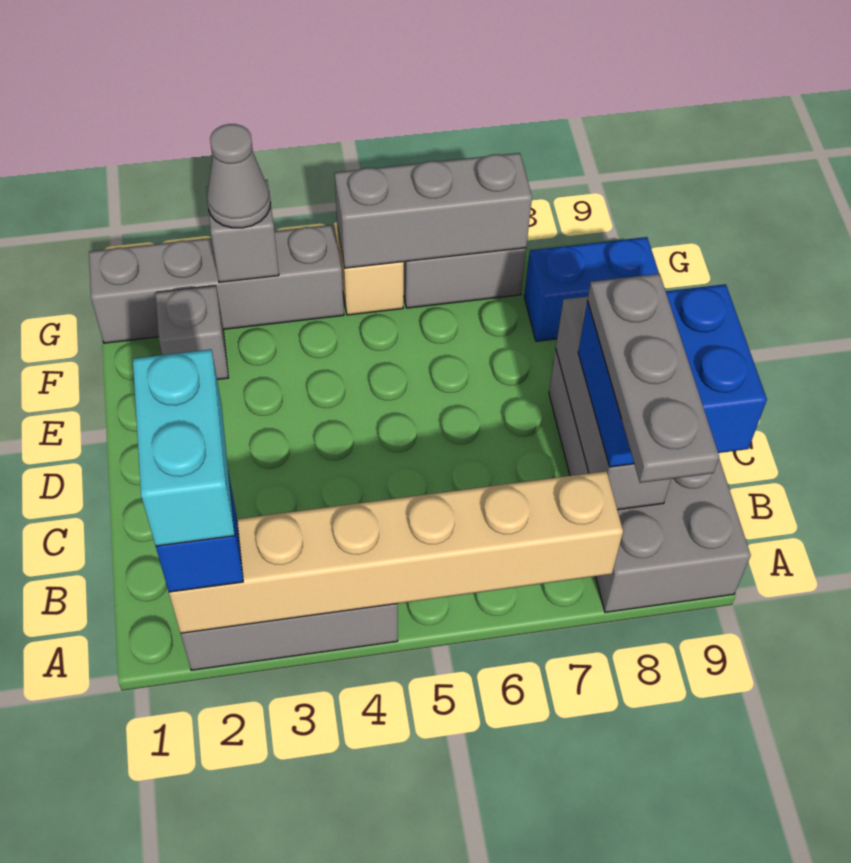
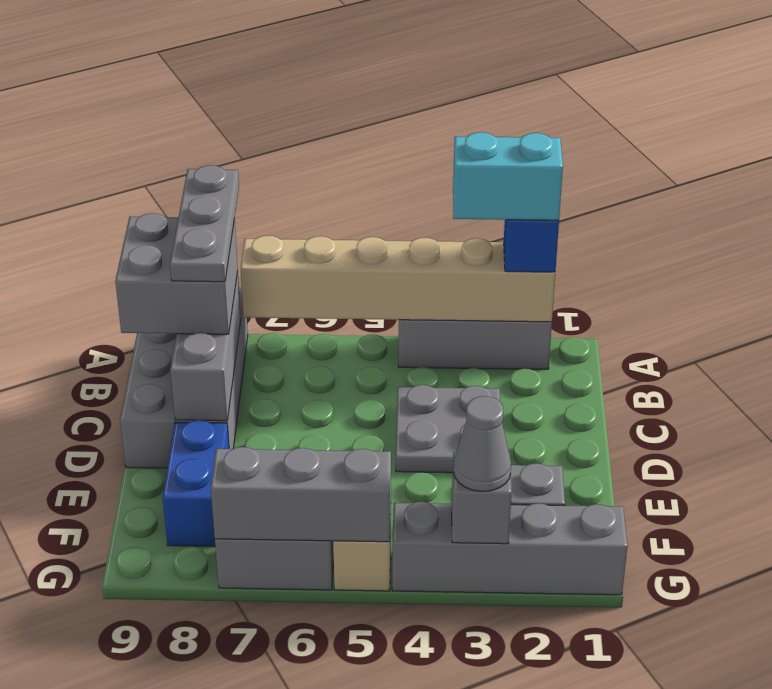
cyan brick A2:B2 level 4 -> cyan brick A2:A3 level 4
blue brick B8:C9 level 3 -> grey brick B8:C9 level 3
none -> grey plate C3:D4 level 1
blue brick F8:F9 level 1 -> blue brick E8:F8 level 1

